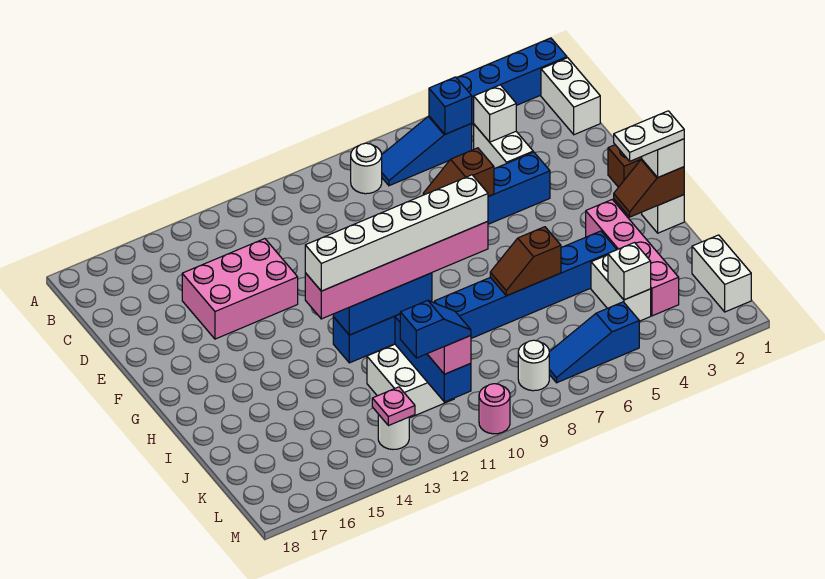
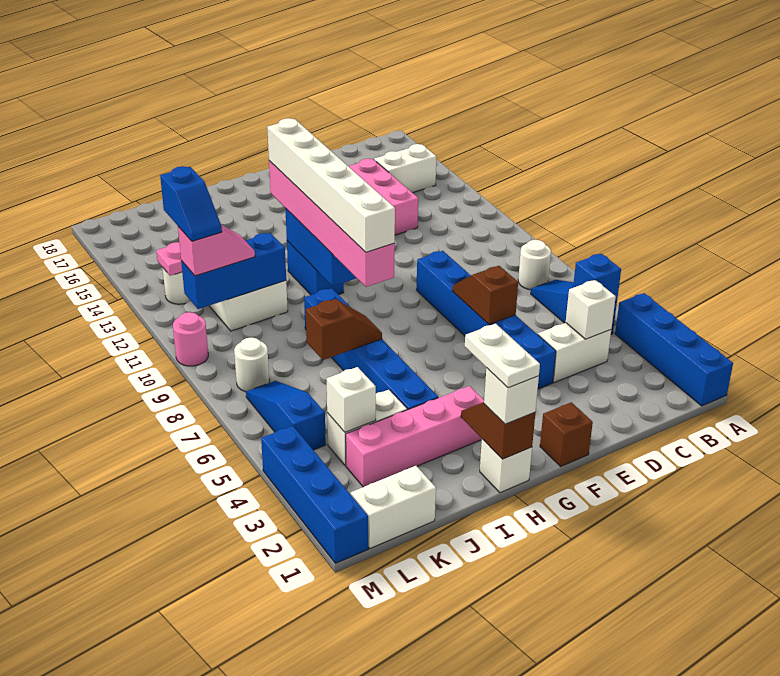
white brick B1:C1 level 1 -> white brick B15:C15 level 1
brown slope I6:I7 level 2 top 6 -> brown slope I7:J7 level 2 top J
none -> blue brick M1:M4 level 1

